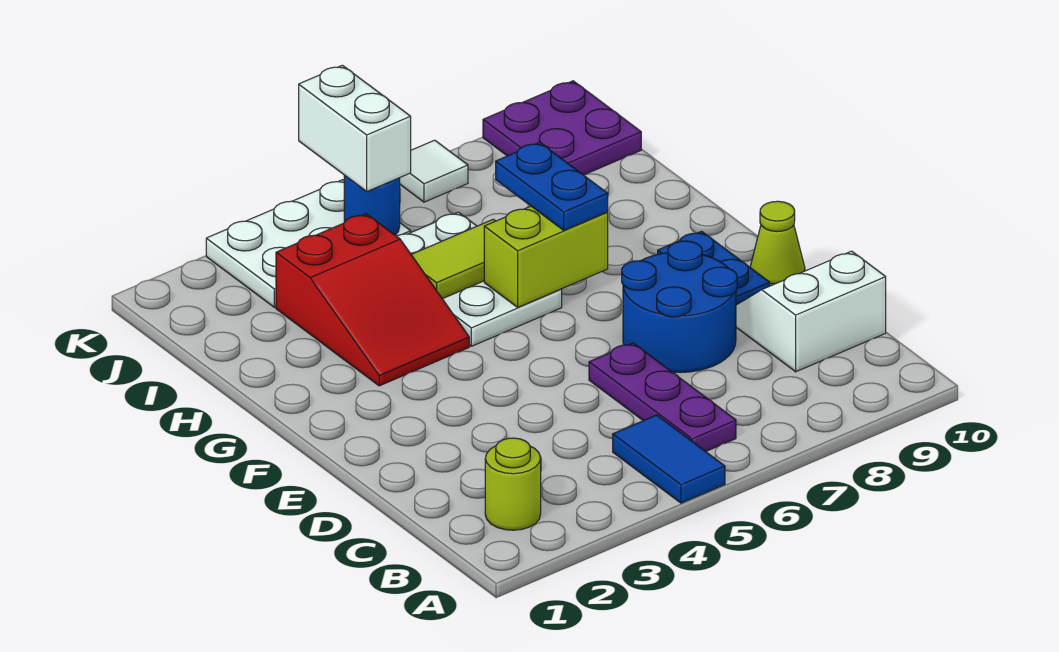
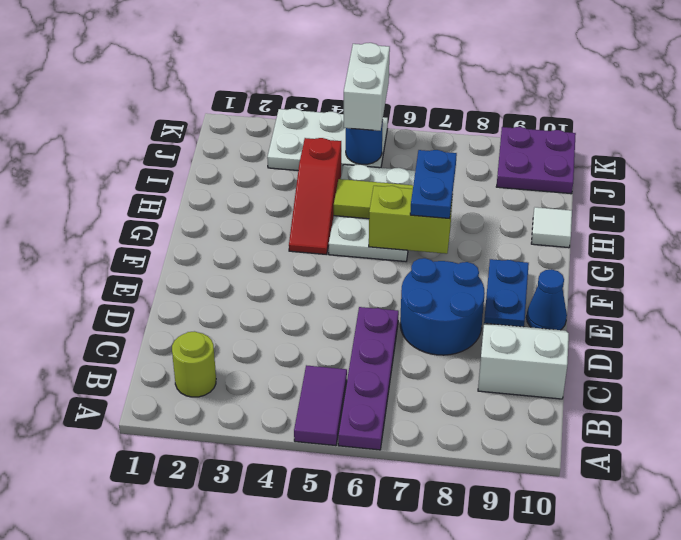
blue tile A5:B5 level 1 -> purple tile A5:B5 level 1
purple plate B6:D6 level 1 -> purple plate A6:D6 level 1
lime cone E10 level 1 -> blue cone E10 level 1
red slope G3:I4 level 1 top I -> red slope G4:I4 level 1 top I
white tile K7 level 1 -> white tile H10 level 1

